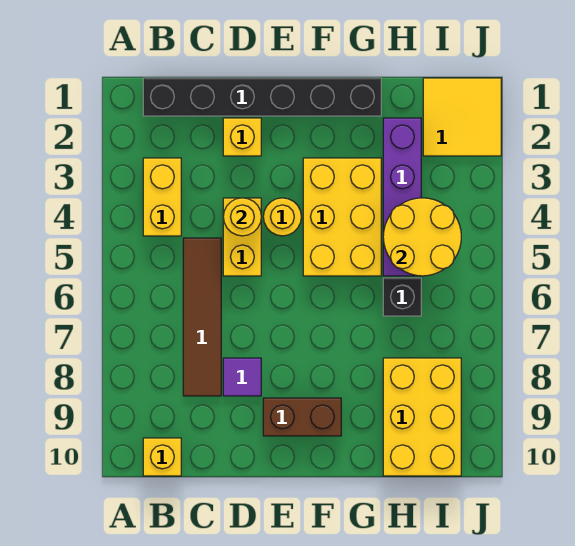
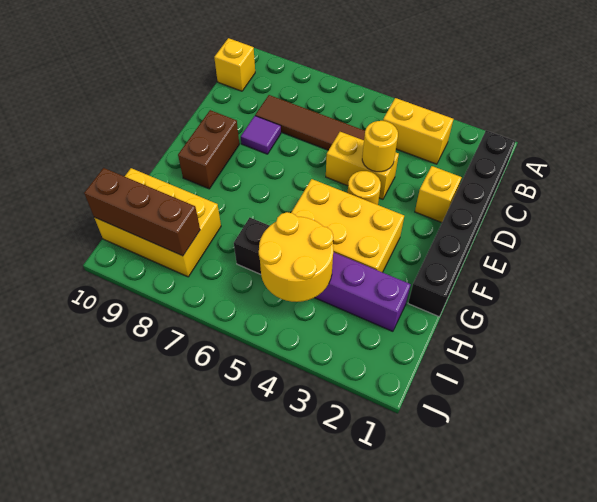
yellow tile I1:J2 level 1 -> none
none -> brown brick I8:I10 level 2

